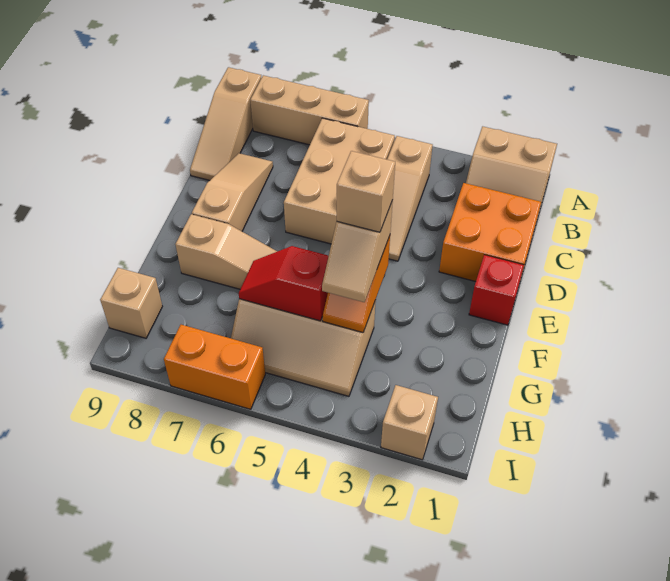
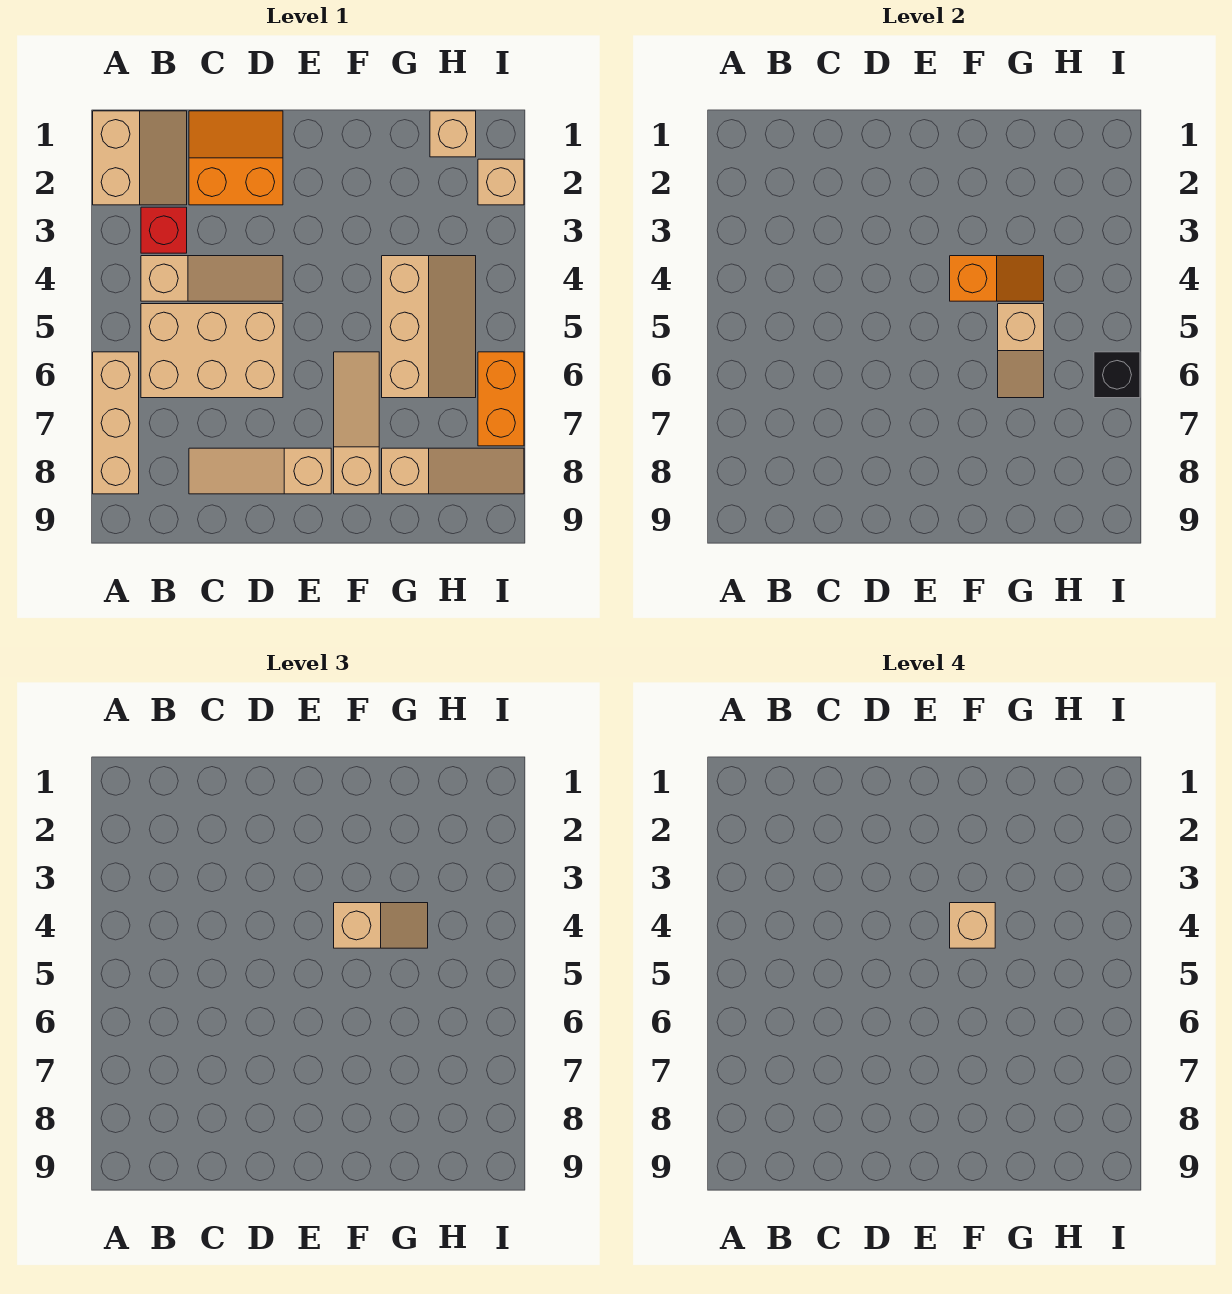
tan slope A9:C9 level 1 top A -> tan slope G8:I8 level 1 top G
orange brick C1:D2 level 1 -> orange slope C1:D2 level 1 top 2
red brick E1 level 1 -> red brick B3 level 1
red slope G5:G6 level 2 top 5 -> tan slope G5:G6 level 2 top 5
tan brick H9 level 1 -> tan brick H1 level 1
none -> black brick I6 level 2

